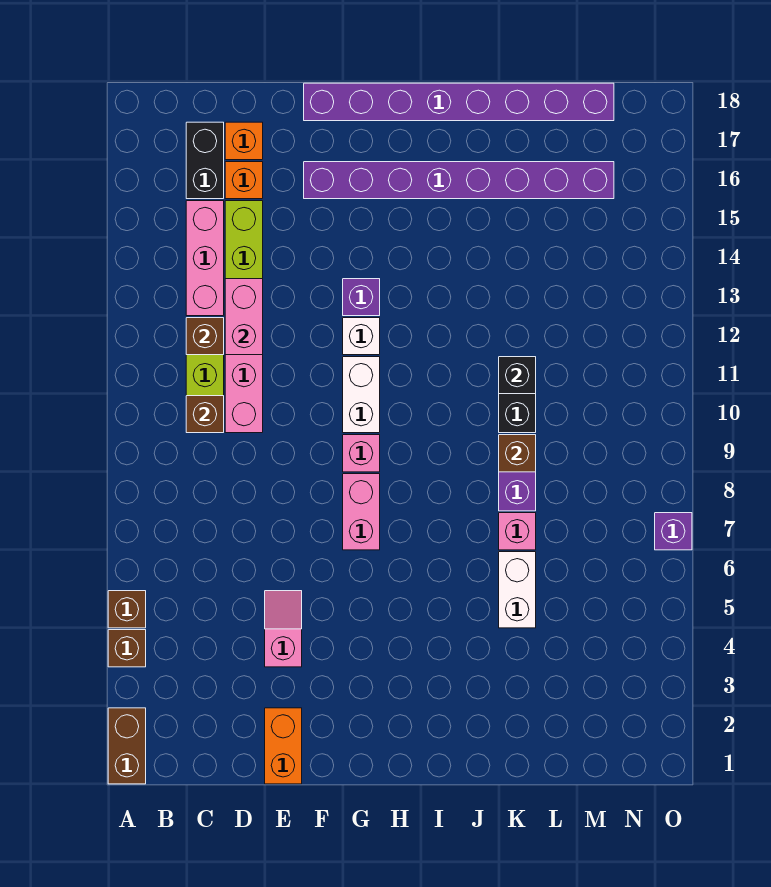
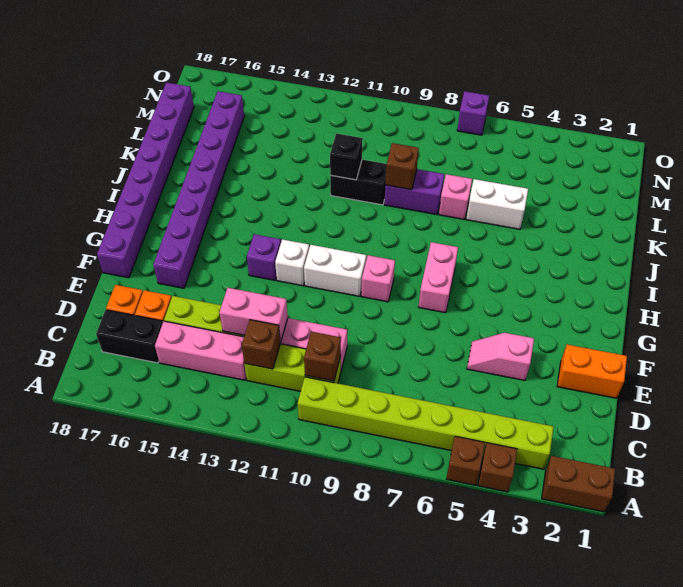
none -> lime brick B3:B10 level 1
pink brick G7:G8 level 1 -> pink brick G7:H7 level 1

